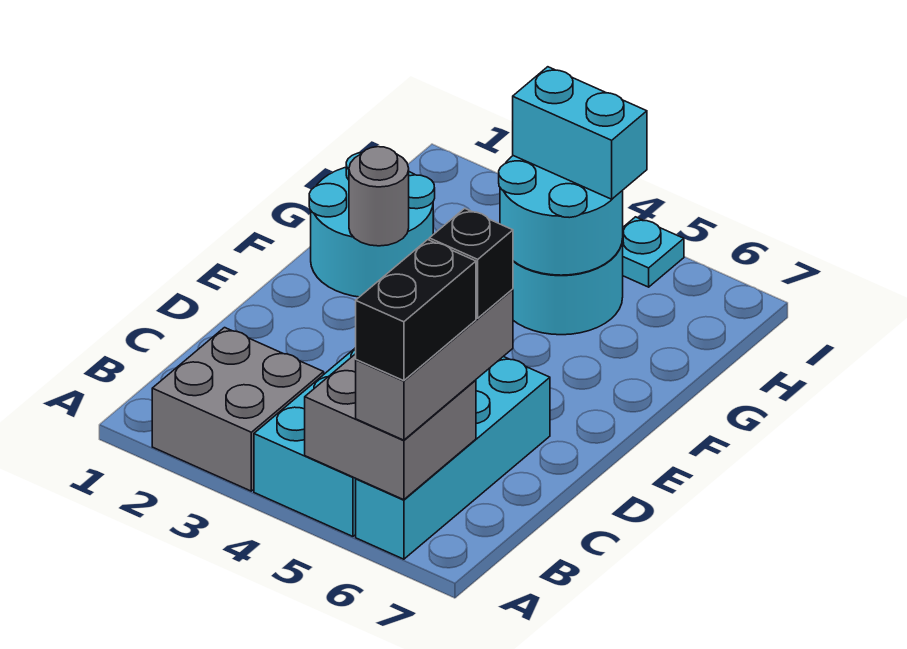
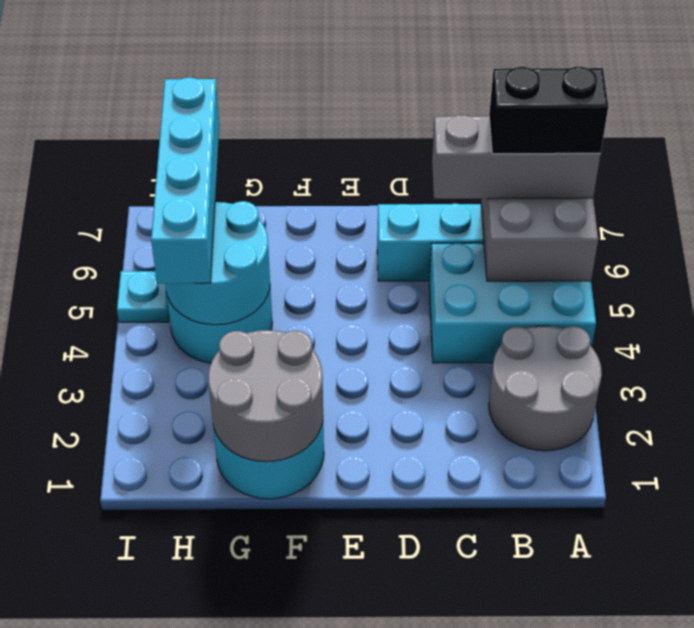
grey brick A2:B3 level 1 -> grey round brick A2:B3 level 1
black brick C6 level 4 -> none
grey round brick F2 level 2 -> grey round brick F1:G2 level 2
cyan brick H4:H5 level 3 -> cyan brick H4:H7 level 3

